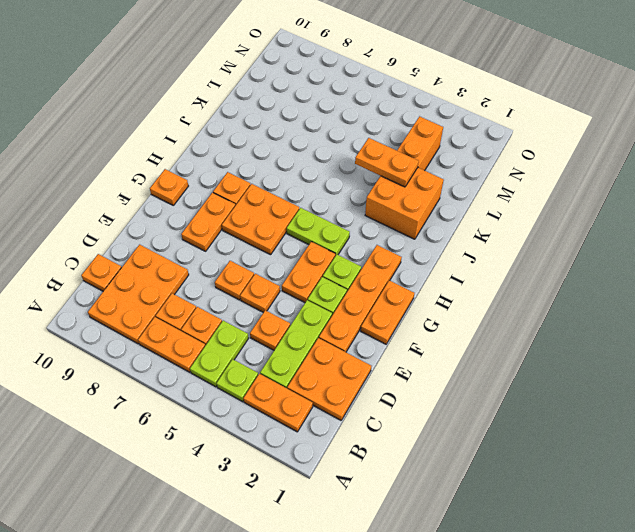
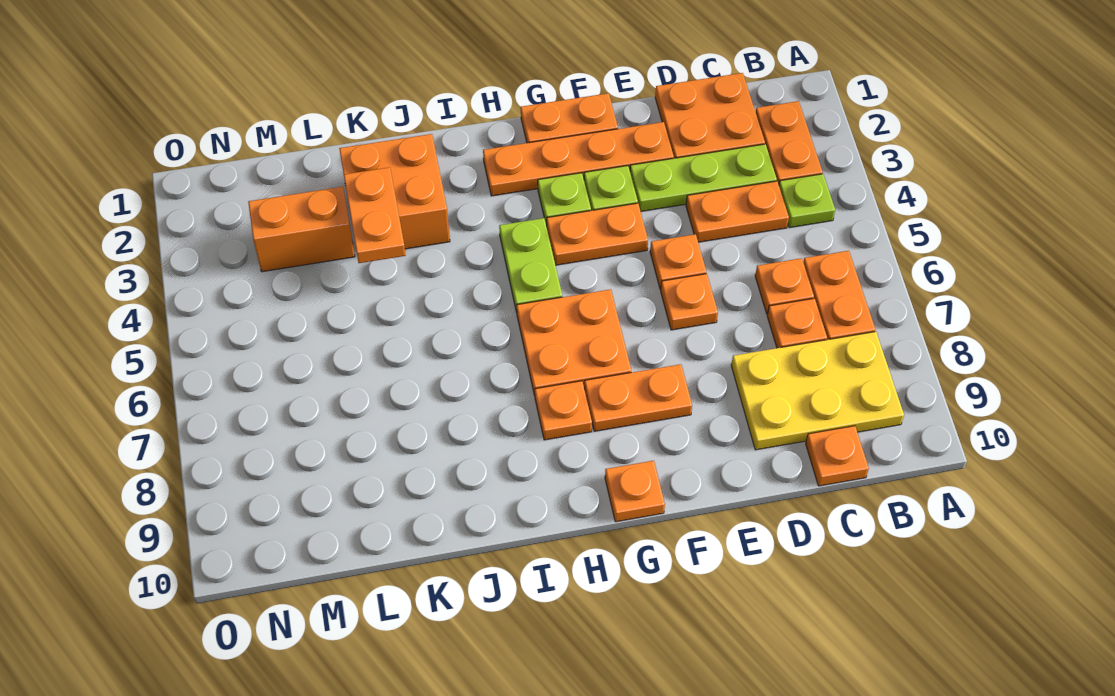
lime plate B5:C5 level 1 -> none
orange plate B8:D9 level 1 -> yellow plate B8:D9 level 1
orange plate D4 level 1 -> orange plate C4:D4 level 1

